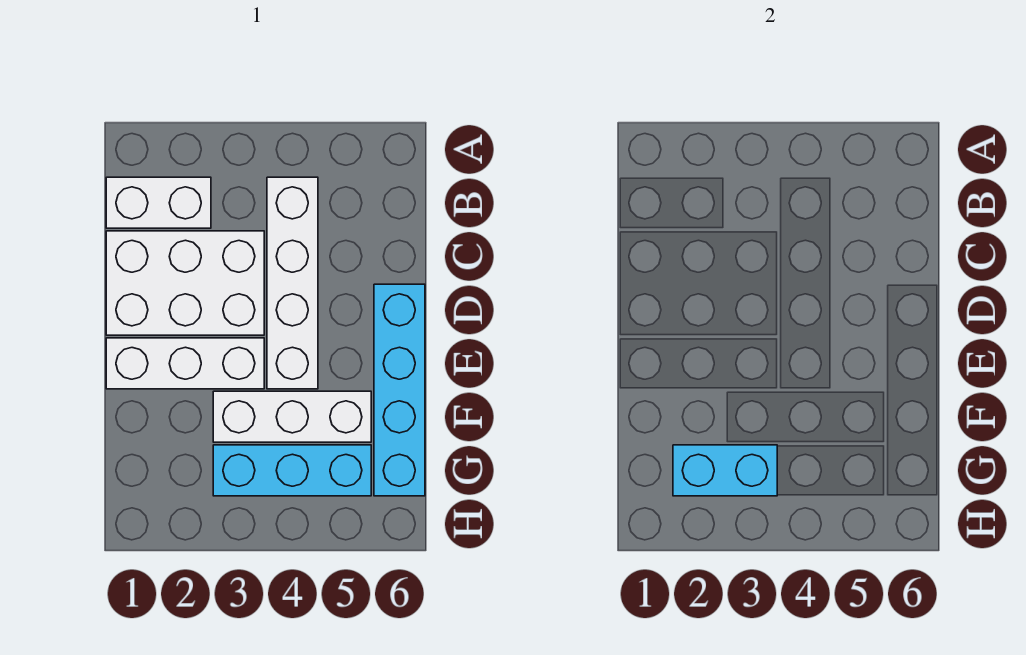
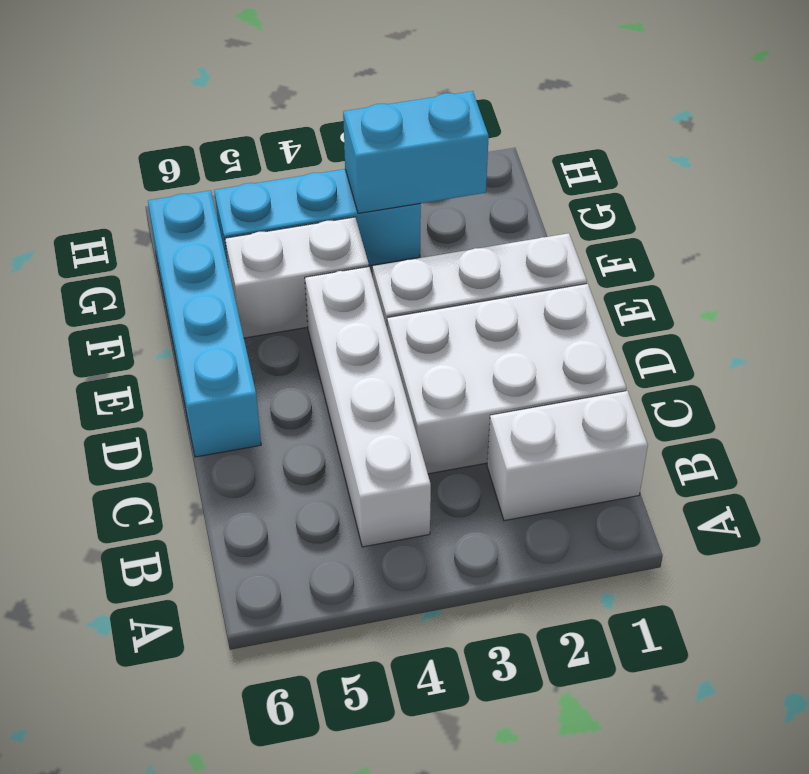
white brick F3:F5 level 1 -> white brick F4:F5 level 1

